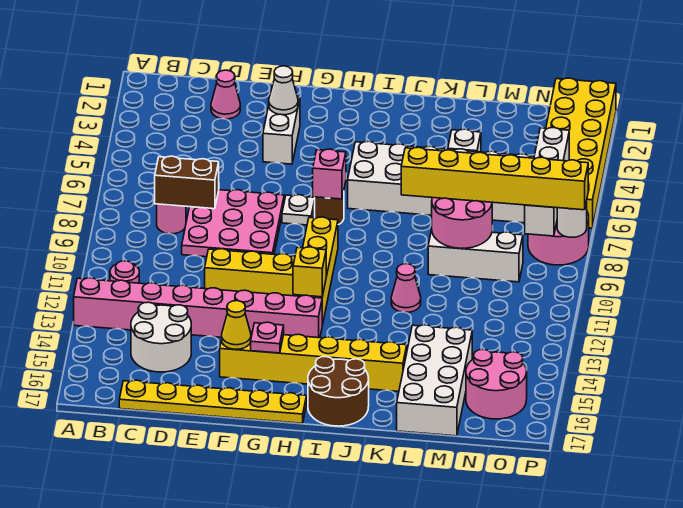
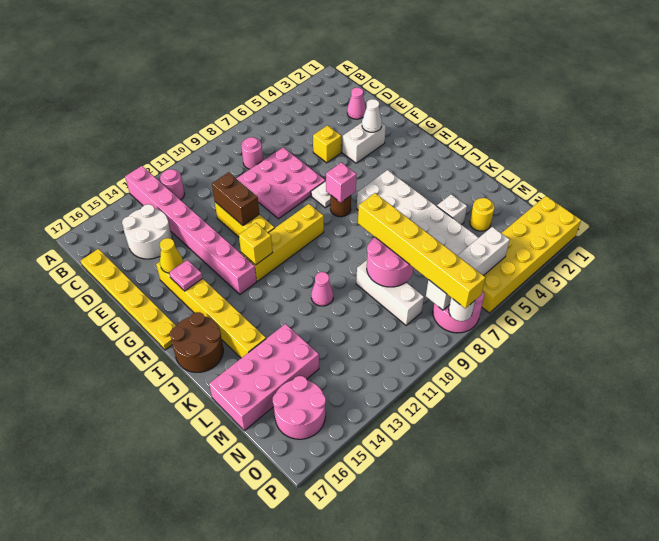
brown brick C8:D8 level 2 -> brown brick E11:F11 level 2
none -> yellow brick E5 level 1
white brick L14:M17 level 1 -> pink brick L14:M17 level 1
none -> yellow round brick M3 level 1

